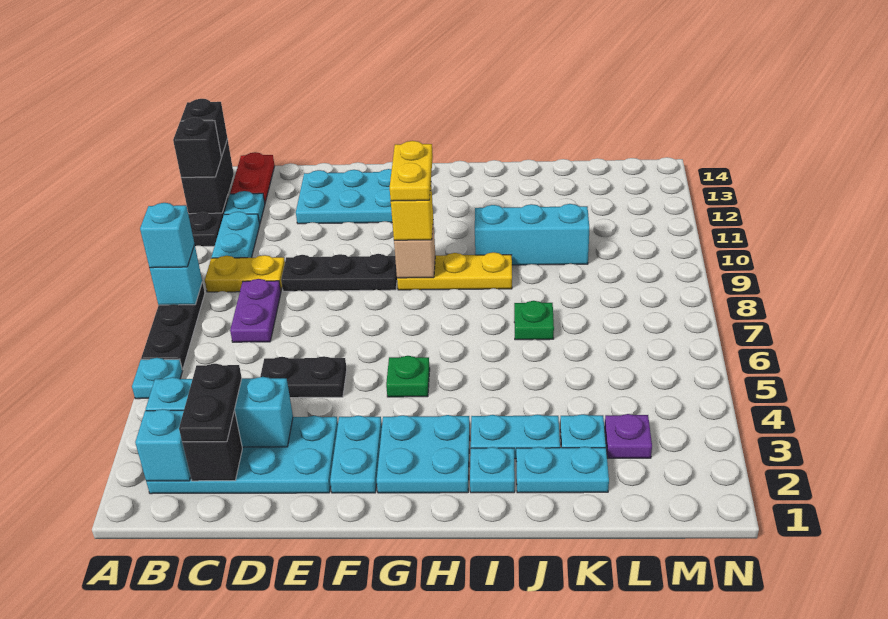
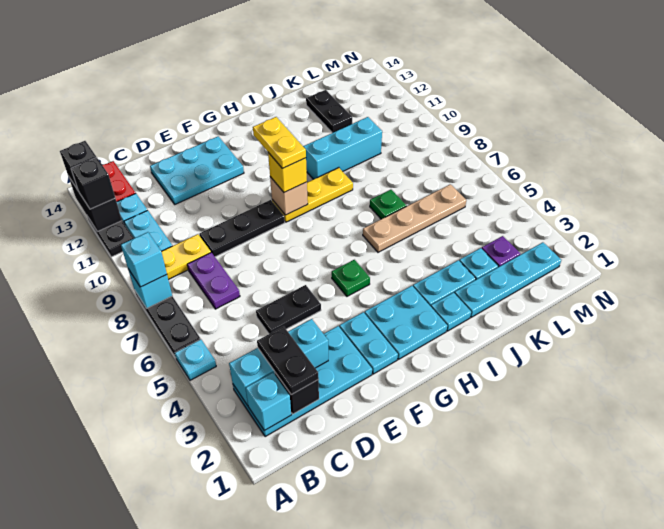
none -> tan plate I6:L6 level 1
cyan plate J2:K2 level 1 -> cyan plate J2:M2 level 1
none -> black plate K12:K13 level 1

